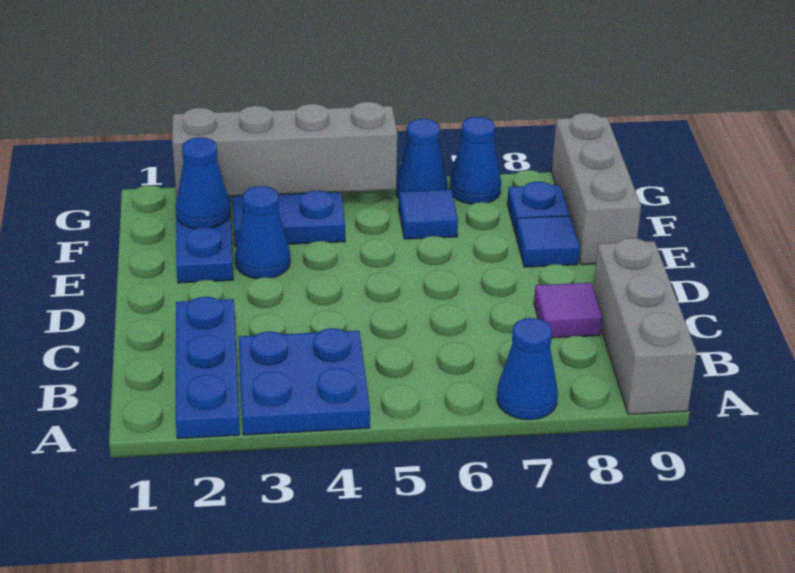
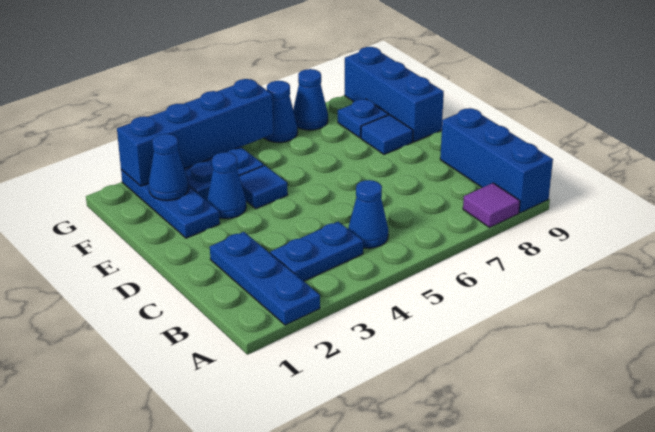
blue plate A3:B4 level 1 -> blue plate B3:B4 level 1
blue cone A7 level 1 -> blue cone B5 level 1
grey brick A9:C9 level 1 -> blue brick A9:C9 level 1
purple tile C8 level 1 -> purple tile A8 level 1
grey brick E9:G9 level 1 -> blue brick E9:G9 level 1
blue tile F6 level 1 -> blue tile E4 level 1
grey brick G2:G5 level 2 -> blue brick G2:G5 level 2

